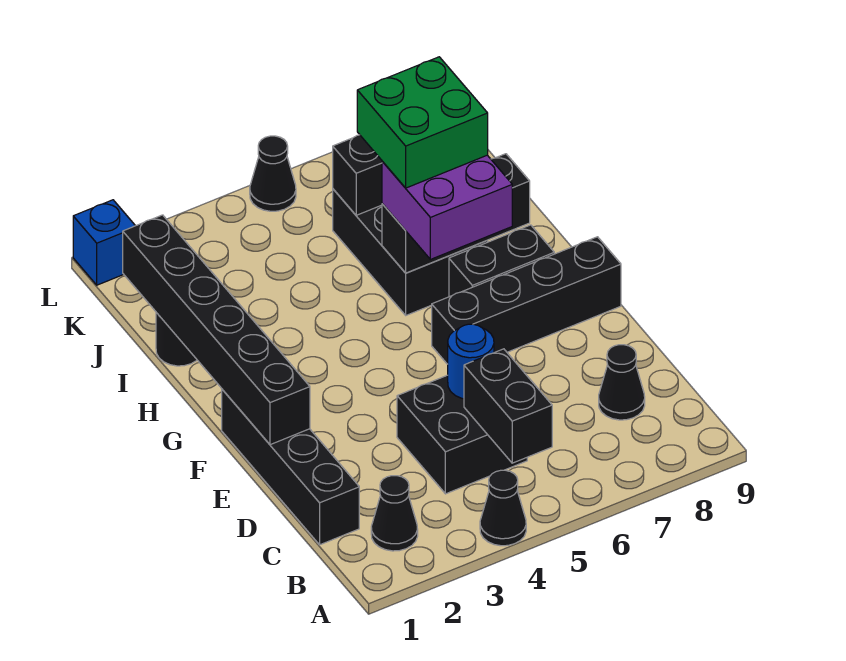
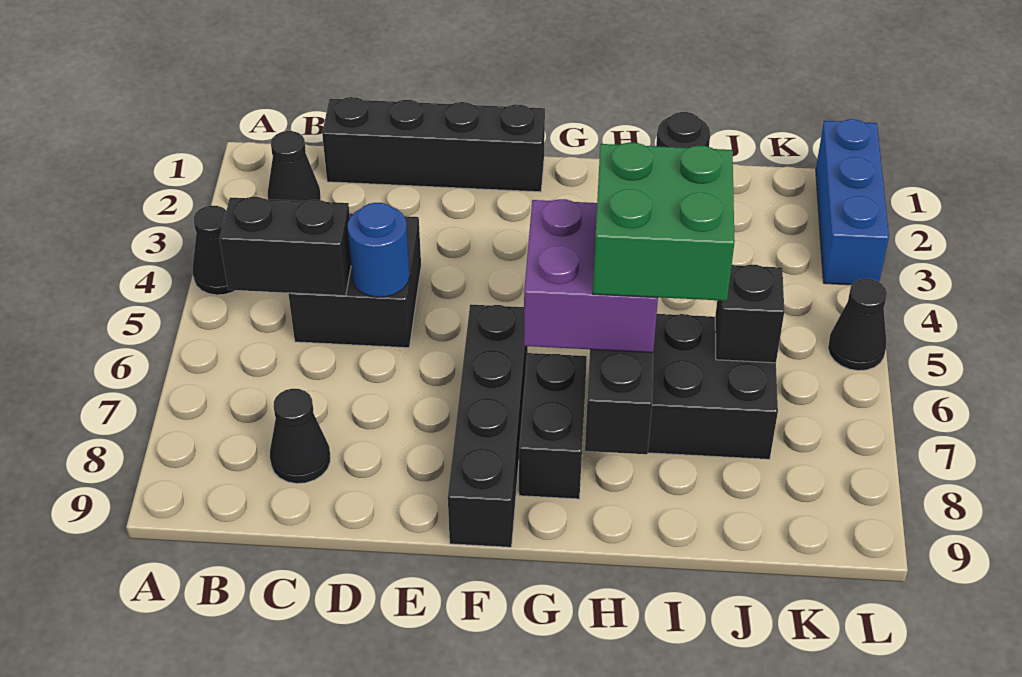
black brick E1:J1 level 2 -> none
blue brick L1 level 1 -> blue brick L1:L3 level 1

